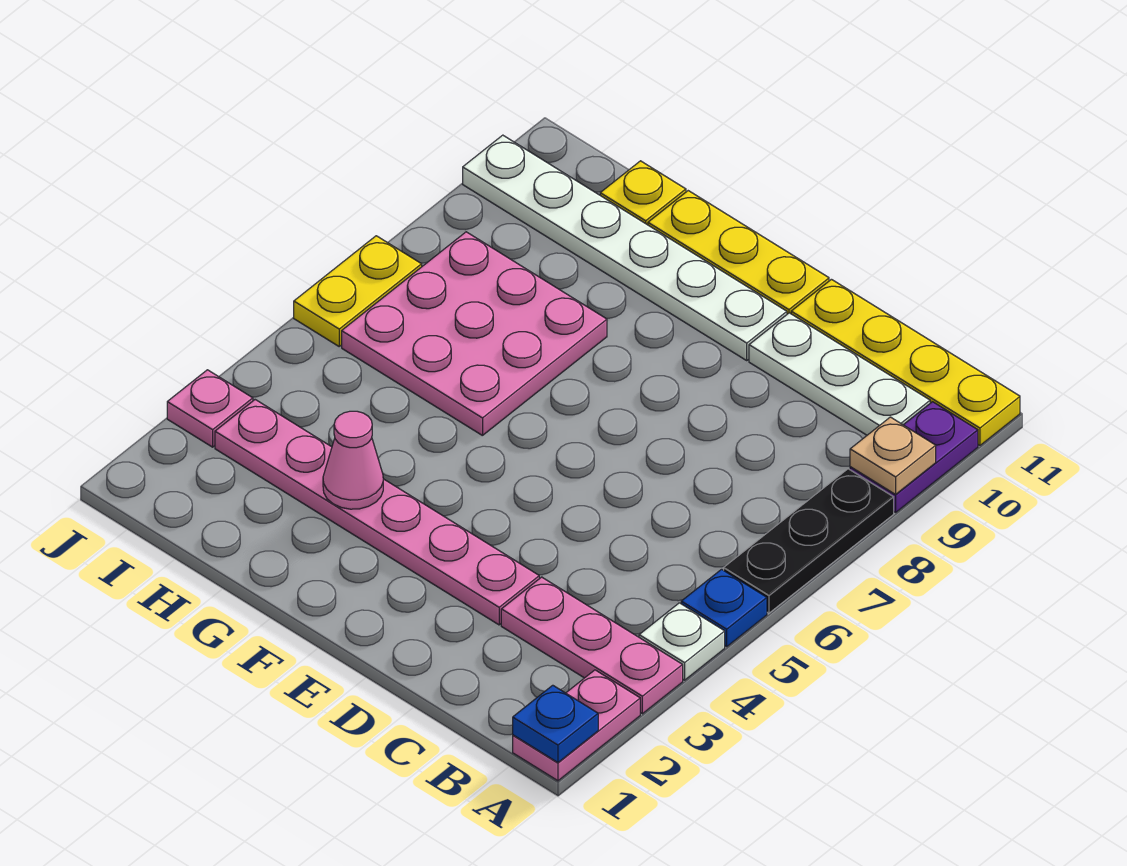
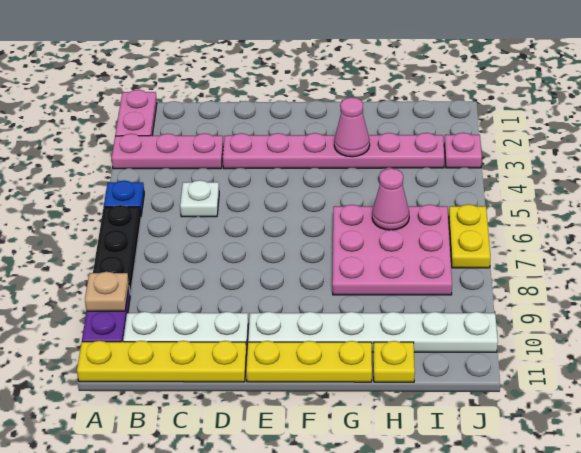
blue plate A1 level 2 -> none
white plate A4 level 1 -> white plate C5 level 1
none -> pink cone H6 level 2

